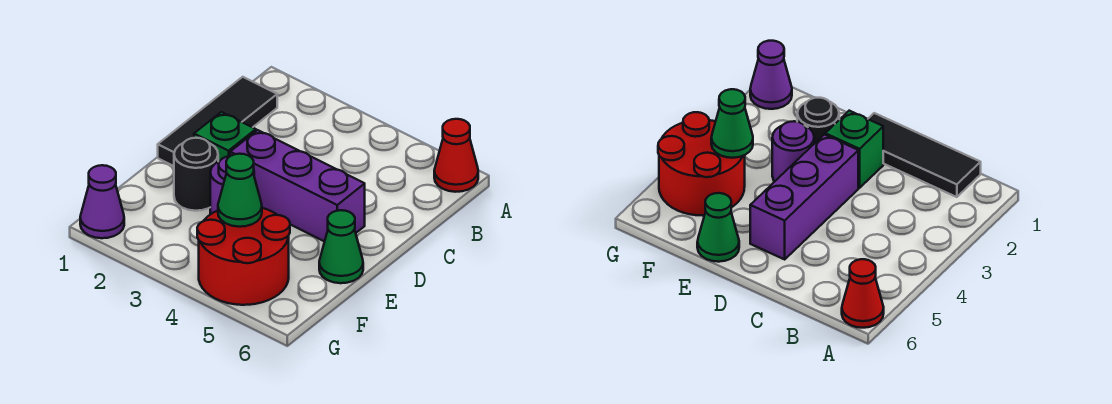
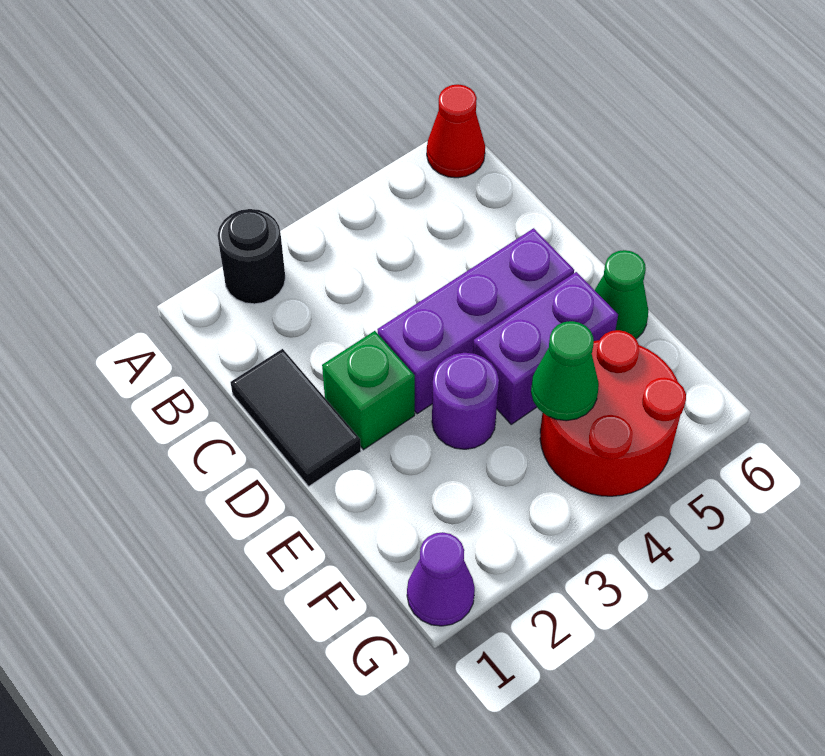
black tile B1:D1 level 1 -> black tile C1:D1 level 1
black round brick E2 level 1 -> black round brick A2 level 1
none -> purple brick E4:E5 level 1

